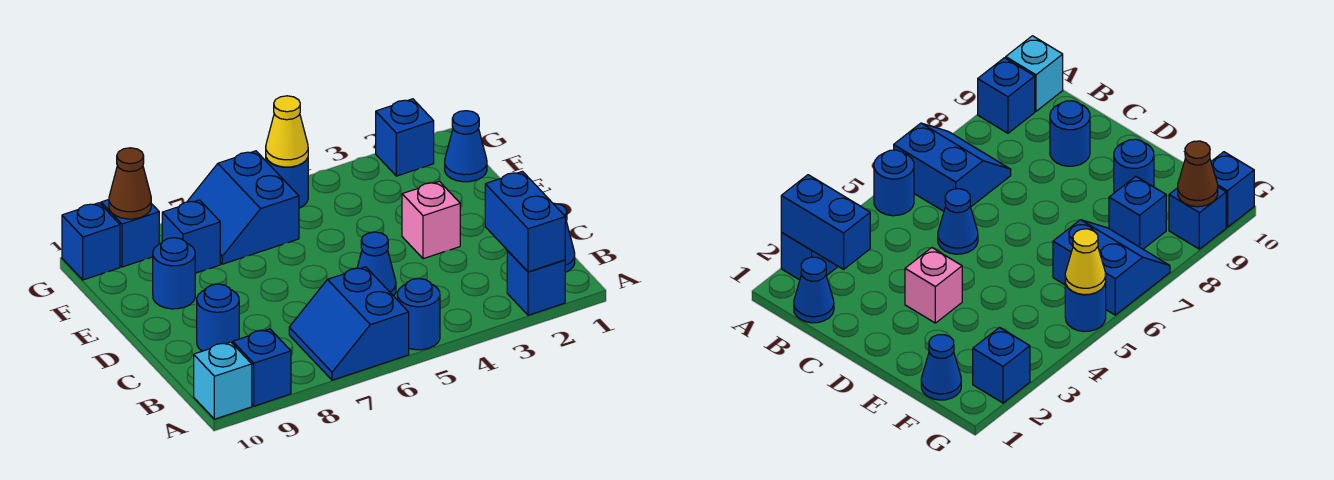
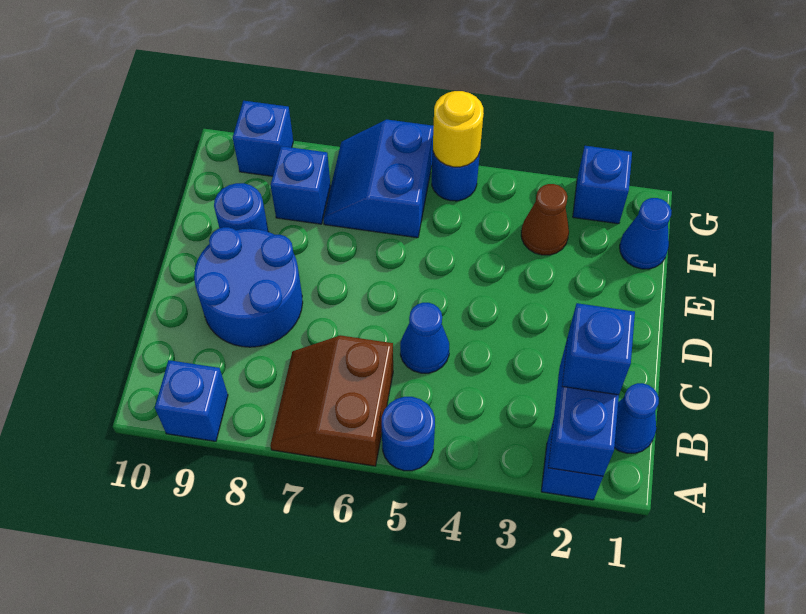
blue slope A6:B7 level 1 top 6 -> brown slope A6:B7 level 1 top 6
cyan brick A10 level 1 -> none
blue round brick C9 level 1 -> blue round brick C8:D9 level 1
pink brick D3 level 1 -> none
yellow cone G5 level 2 -> yellow round brick G5 level 2
brown cone G9 level 2 -> brown cone F3 level 1
blue brick G10 level 1 -> blue brick B2 level 3

